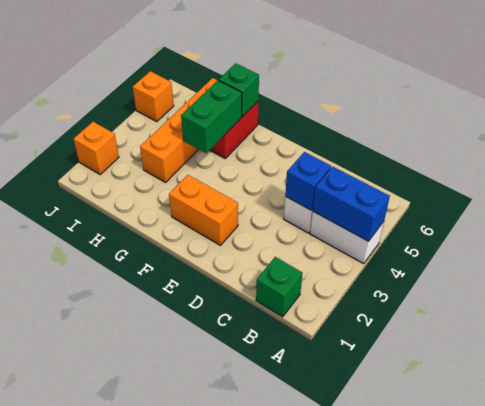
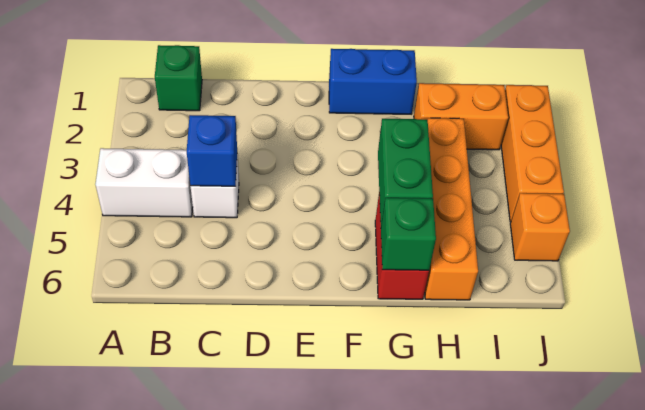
blue brick A4:B4 level 2 -> blue brick F1:G1 level 1
orange brick E2:F2 level 1 -> orange brick H2:I2 level 1
orange brick J2 level 1 -> orange brick J2:J4 level 1

